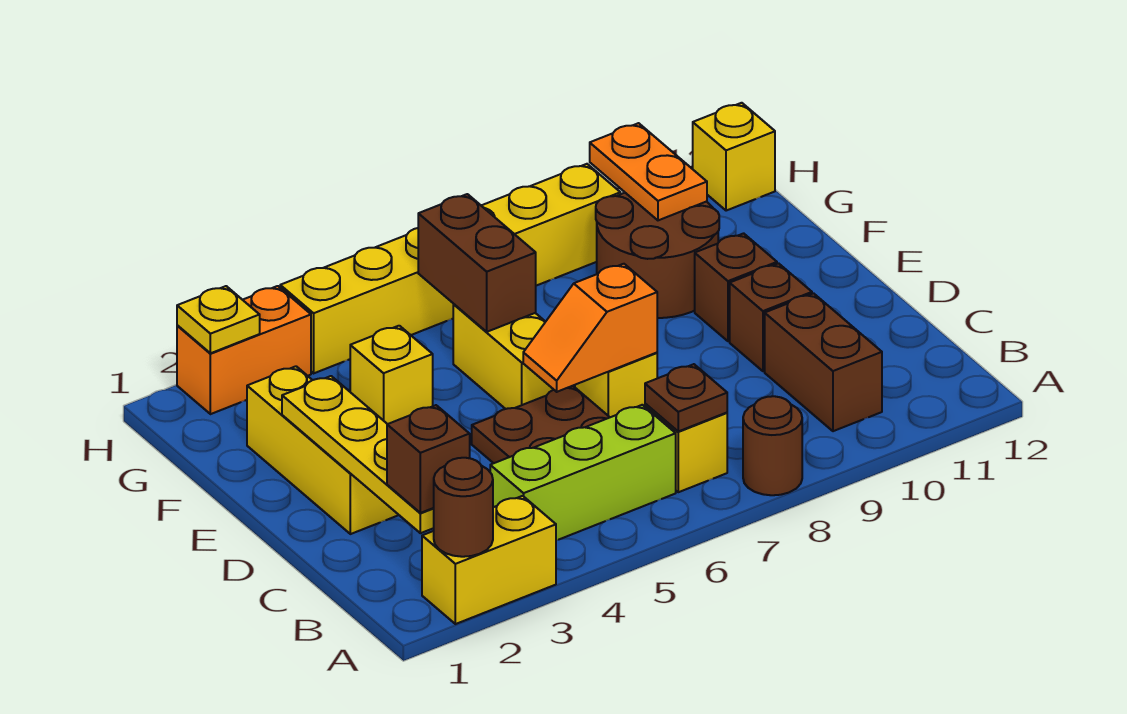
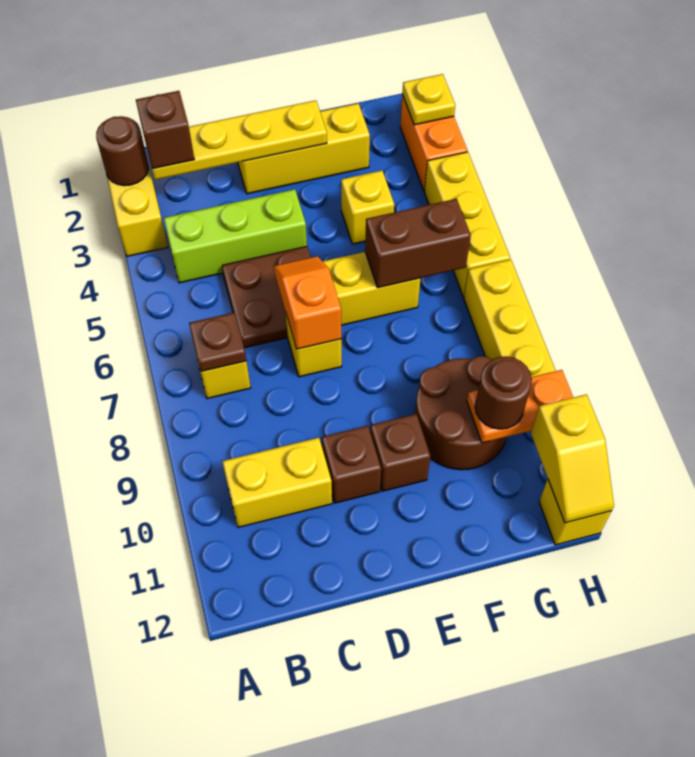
brown round brick A8 level 1 -> brown round brick G10 level 3
lime brick B4:B6 level 1 -> lime brick B4:D4 level 1
brown brick B10:C10 level 1 -> yellow brick B10:C10 level 1
none -> yellow slope H11:H12 level 2 top 11

